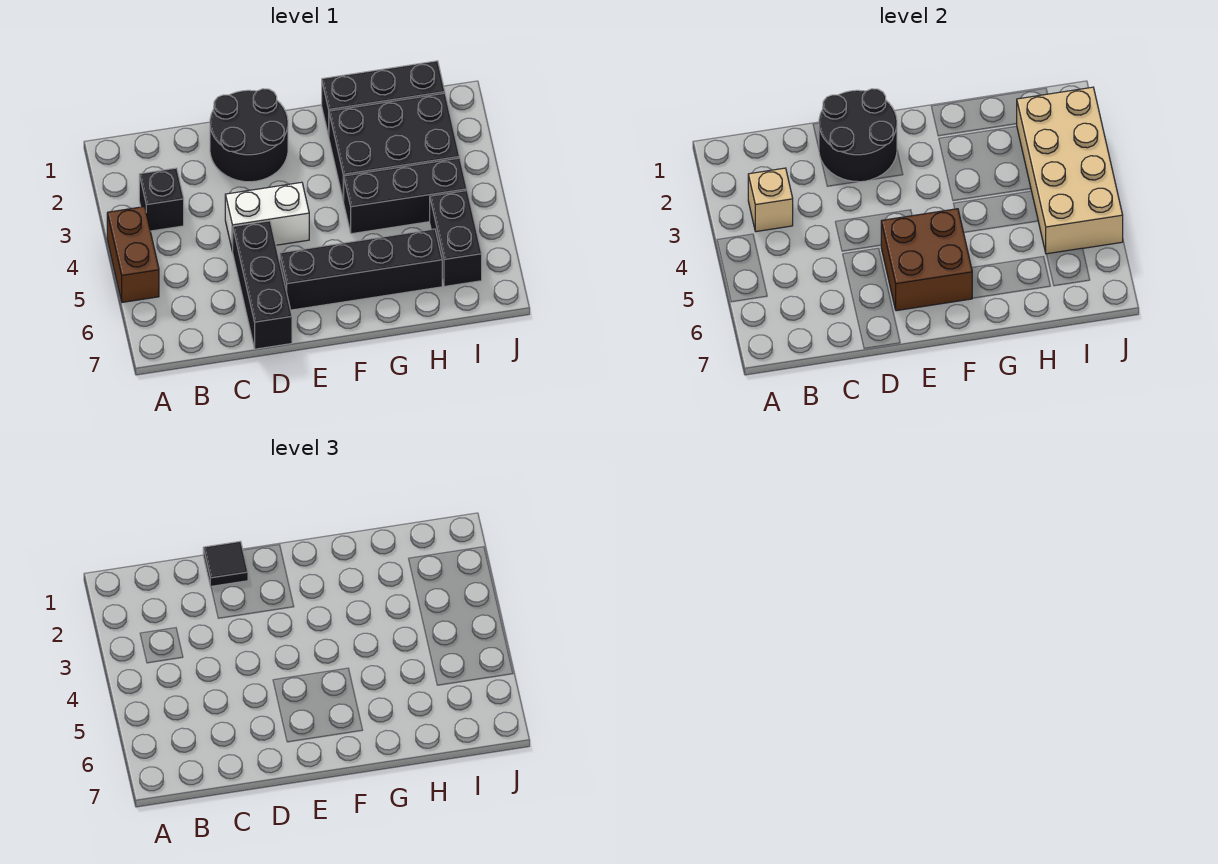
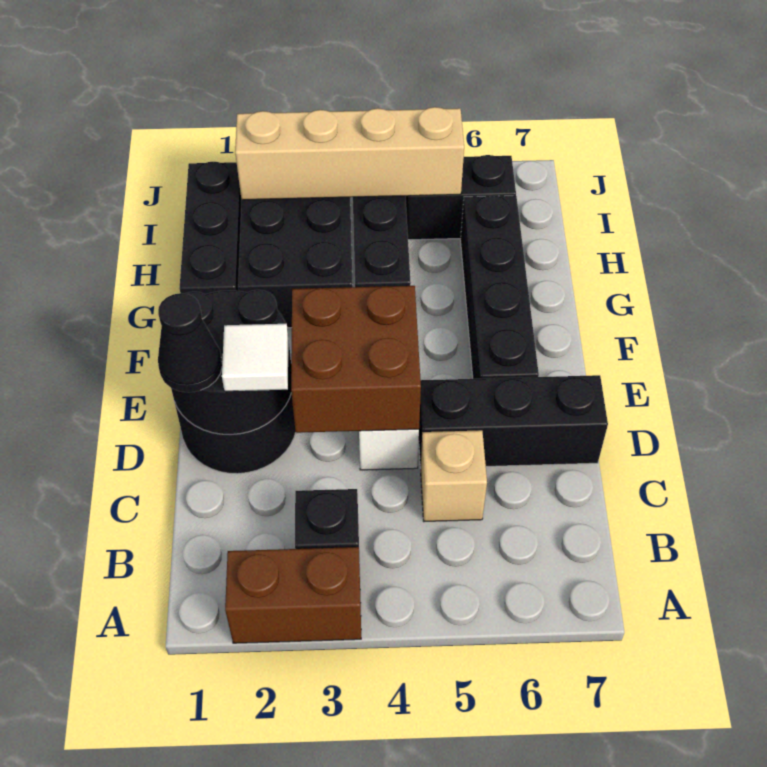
brown brick A4:A5 level 1 -> brown brick A2:A3 level 1
tan brick B3 level 2 -> tan brick C5 level 1
black tile D1 level 3 -> black cone D1 level 3
none -> white tile D2 level 3
brown brick E5:F6 level 2 -> brown brick D3:E4 level 2
tan brick I2:J5 level 2 -> tan brick I2:I5 level 2

